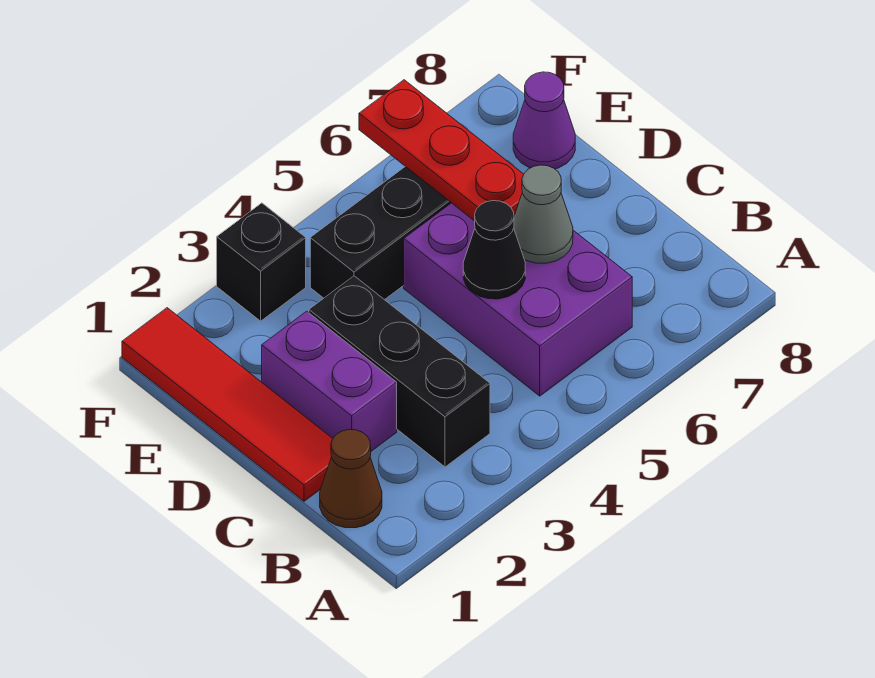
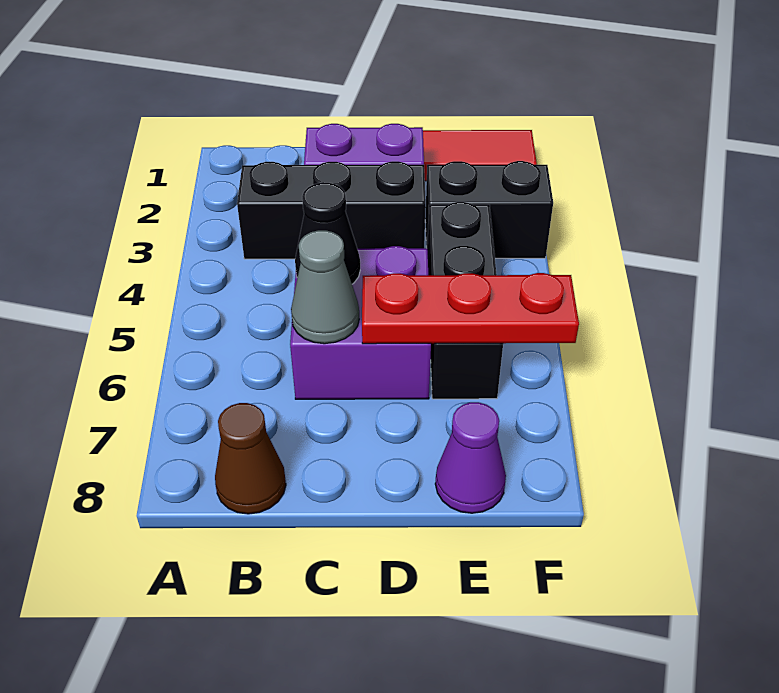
brown cone B1 level 1 -> brown cone B8 level 1
purple brick B5:D6 level 1 -> purple brick C5:D6 level 1
black brick F3 level 1 -> black brick E3:F3 level 1

